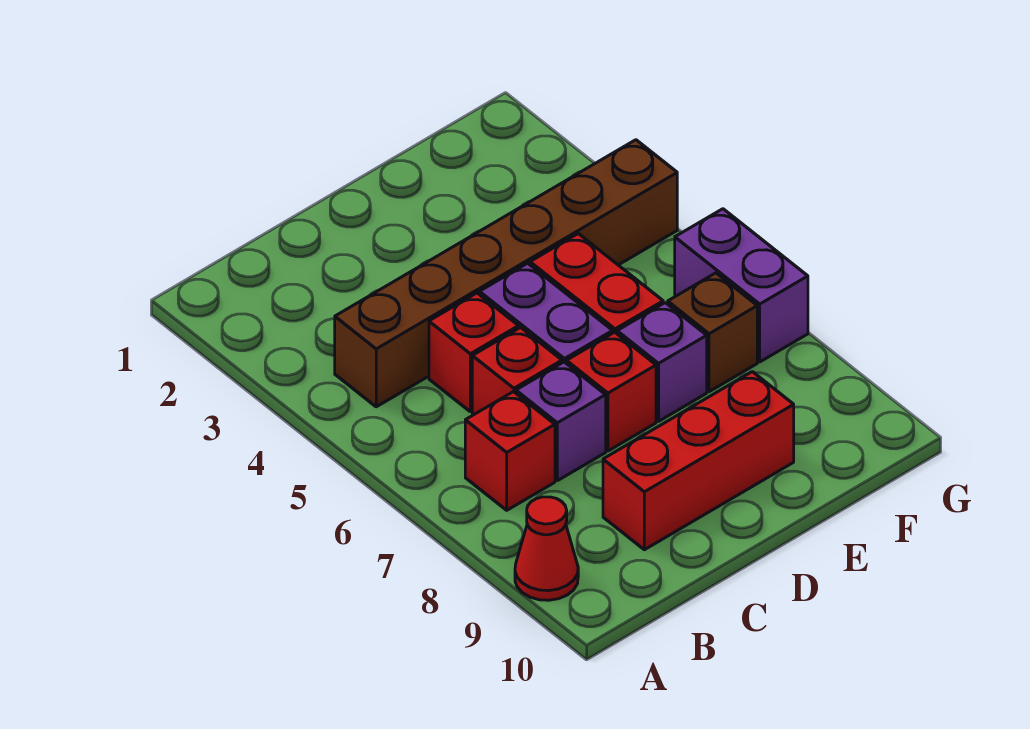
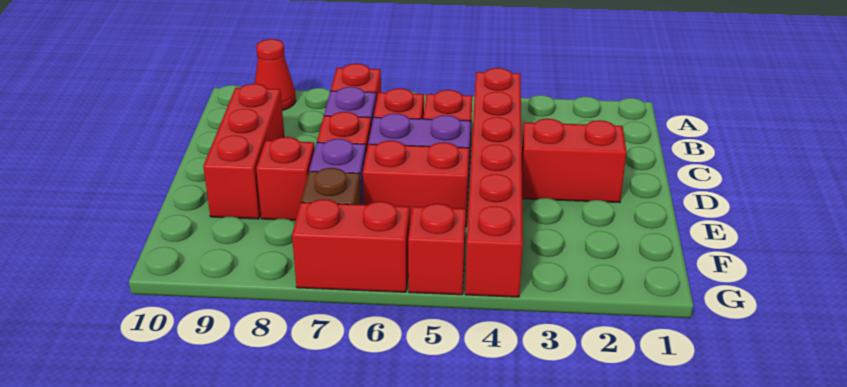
brown brick B4:G4 level 1 -> red brick B4:G4 level 1
none -> red brick D2:D3 level 1
none -> red brick E8 level 1
none -> red brick G5 level 1
purple brick G6:G7 level 1 -> red brick G6:G7 level 1

